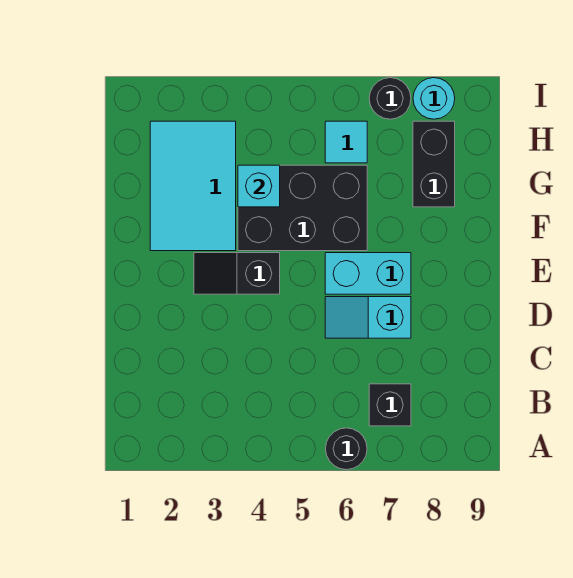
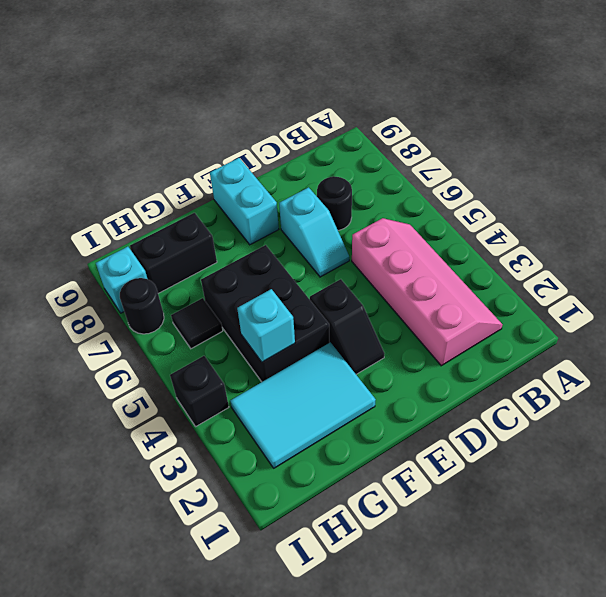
black round brick A6 level 1 -> black round brick C7 level 1
none -> pink slope B2:C5 level 1 top C
black brick B7 level 1 -> black brick I4 level 1
cyan brick E6:E7 level 1 -> cyan brick E8:E9 level 1
cyan tile H6 level 1 -> black tile H6 level 1
cyan round brick I8 level 1 -> cyan brick I8 level 1

